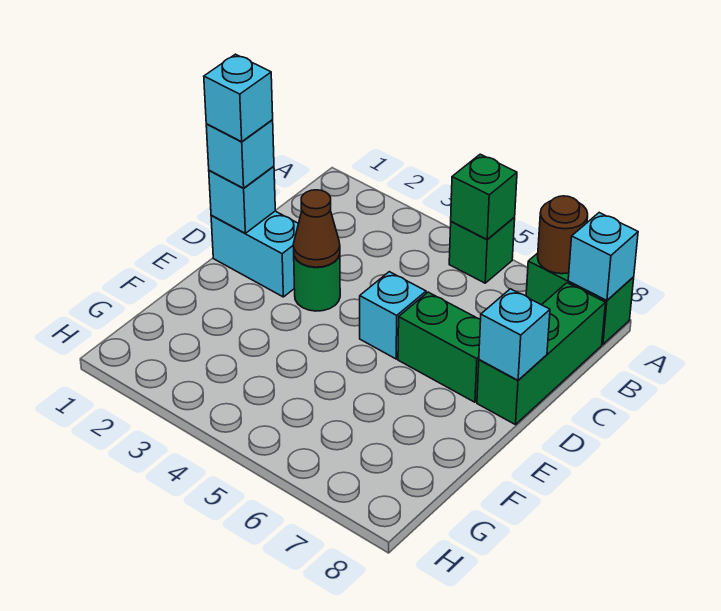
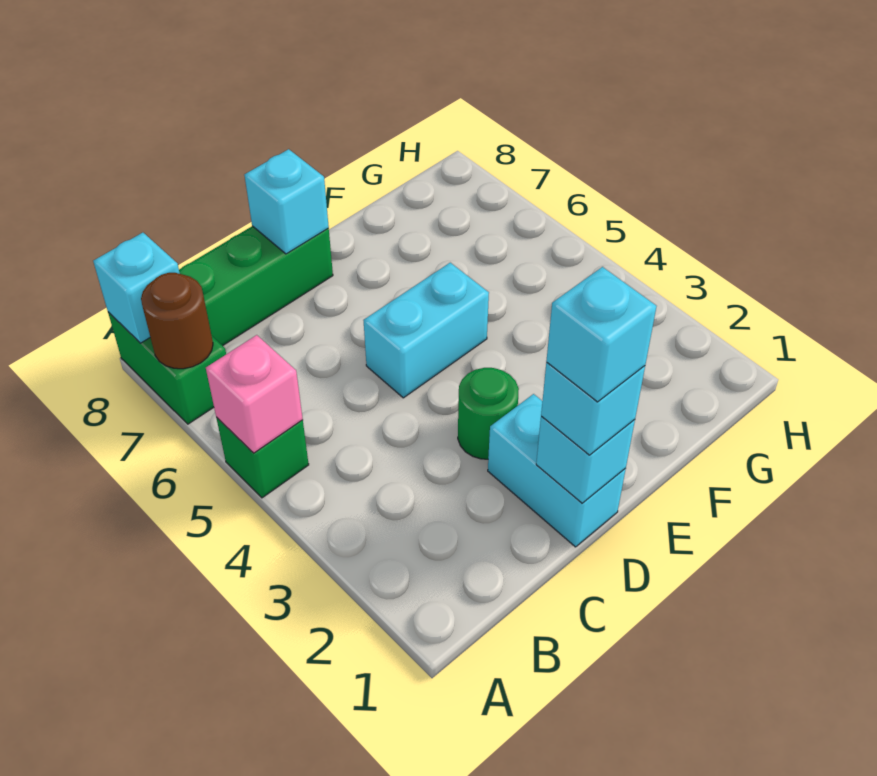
green brick A5 level 2 -> pink brick A5 level 2
brown cone D3 level 2 -> none
cyan brick D5 level 1 -> cyan brick D5:E5 level 1
green brick D6:D7 level 1 -> none

